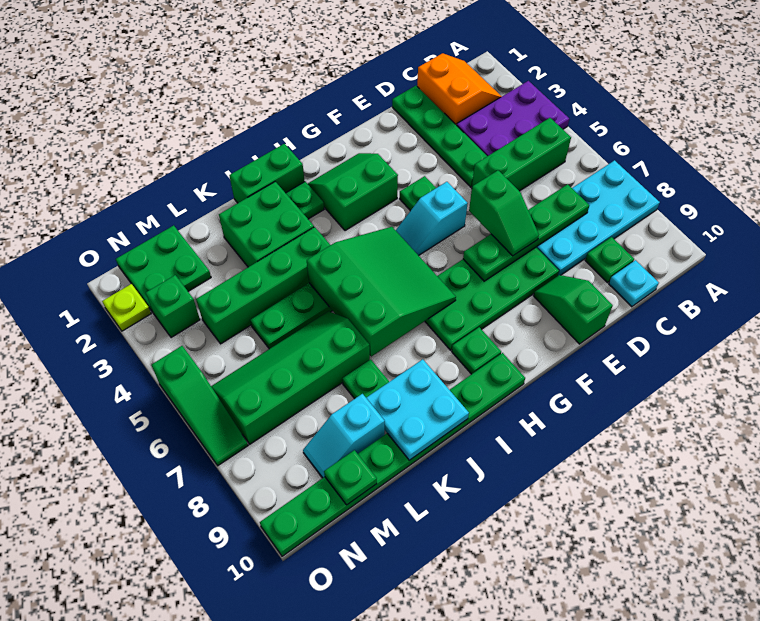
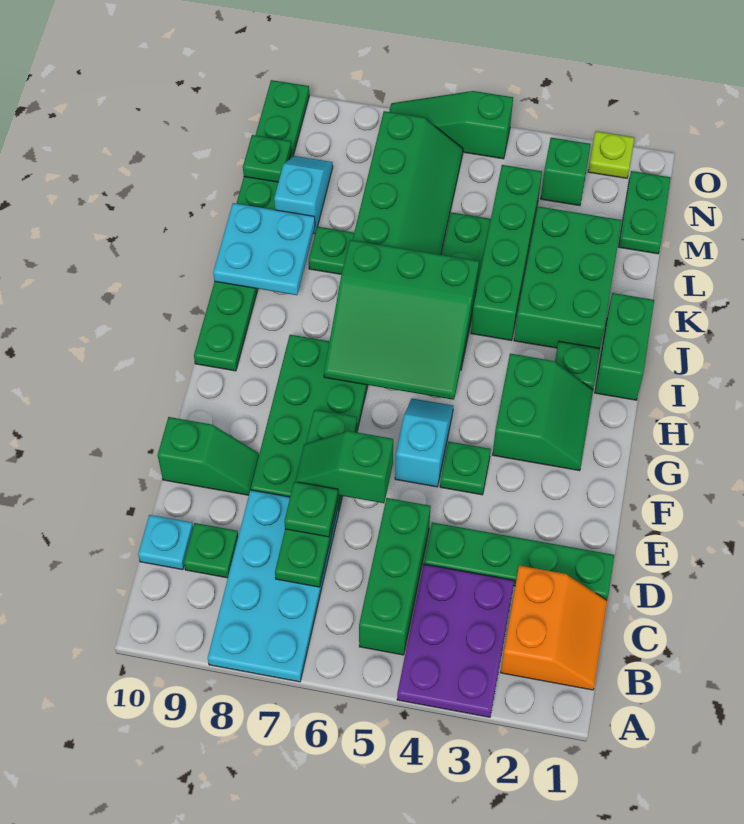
orange slope B1:C2 level 1 top C -> orange slope B1:C2 level 1 top 2
green plate H9 level 1 -> green plate D7 level 3
green brick J2:K3 level 1 -> green brick J2:L3 level 1
green plate M1:N2 level 1 -> green plate M1:N1 level 1

